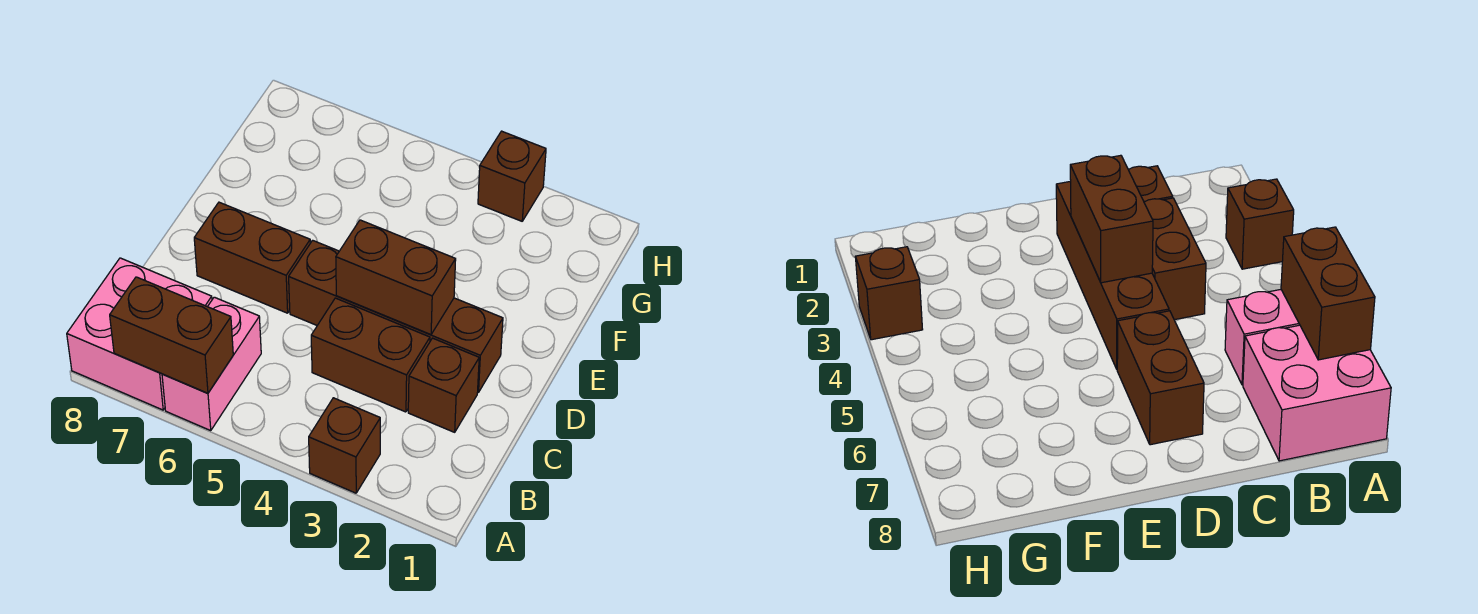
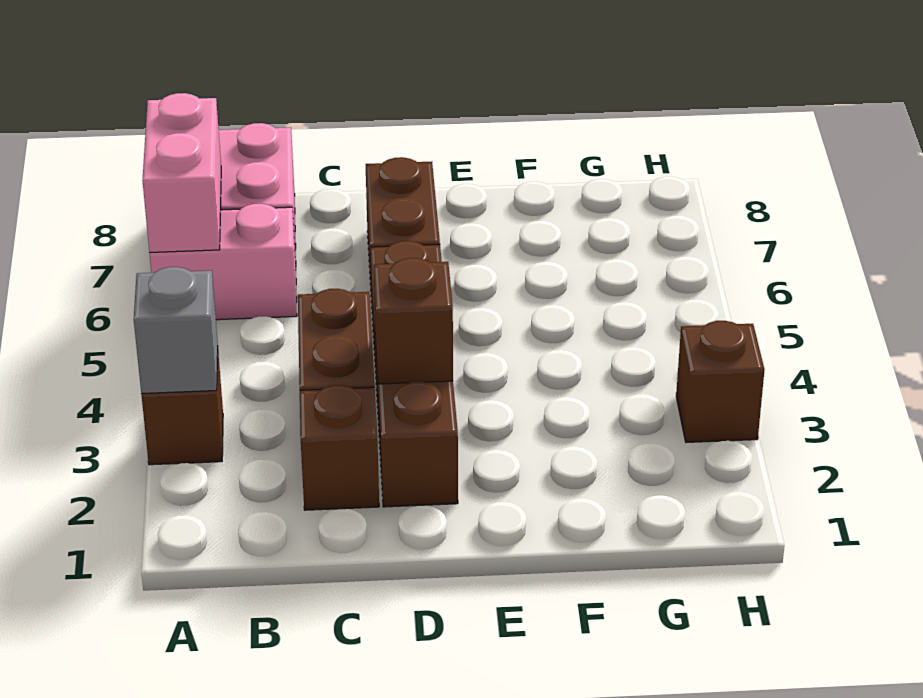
none -> grey brick A3 level 2
brown brick A6:A7 level 2 -> pink brick A6:A7 level 2
brown brick D3:D4 level 2 -> brown brick D3 level 2

